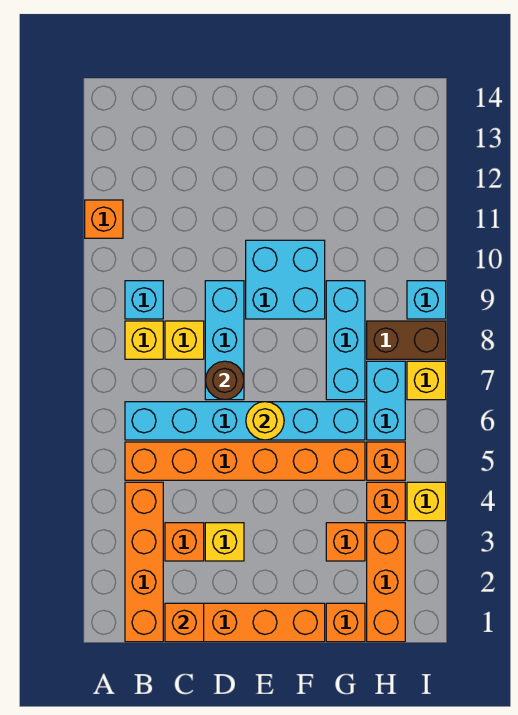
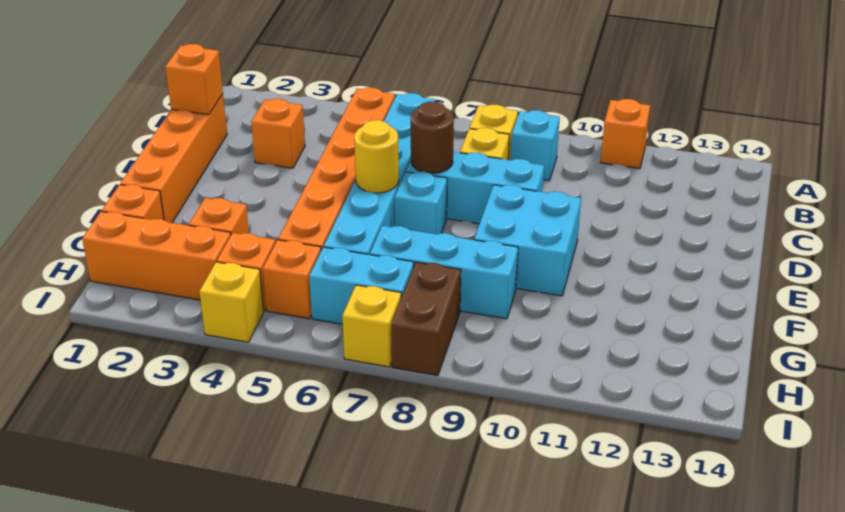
orange brick B1:B4 level 1 -> none
yellow brick D3 level 1 -> none
cyan brick I9 level 1 -> cyan brick E7 level 1

